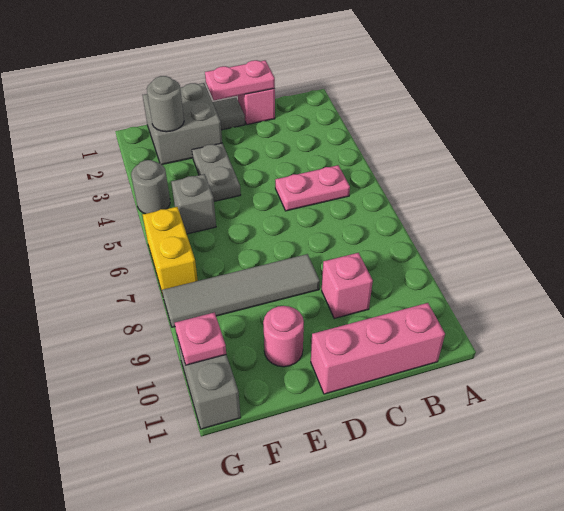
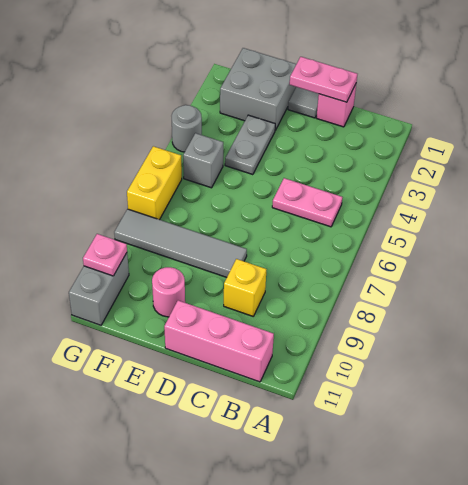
pink brick C9 level 1 -> yellow brick C9 level 1
grey round brick F2 level 2 -> none

